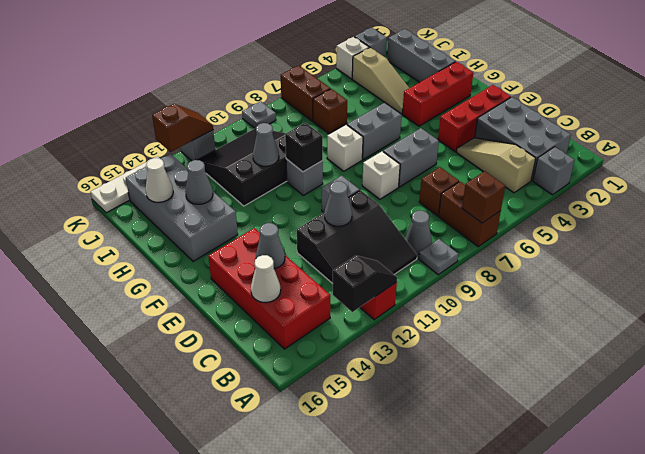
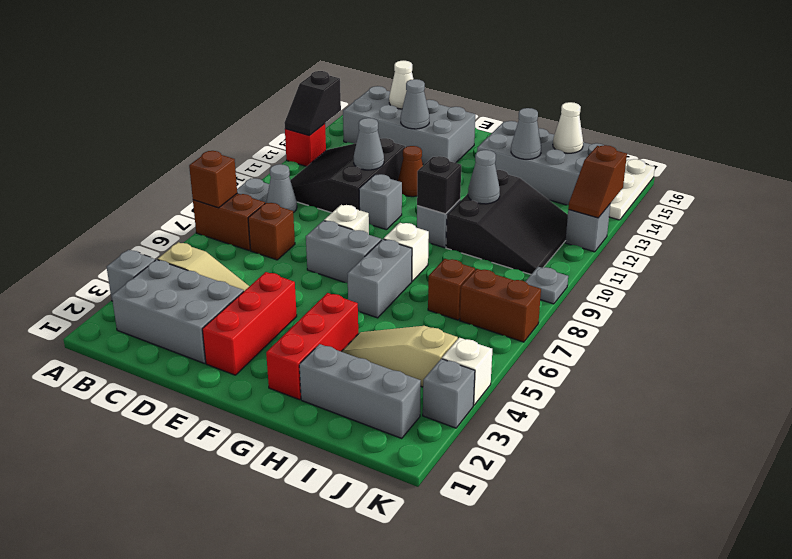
red brick B14:E15 level 1 -> grey brick B14:E15 level 1
grey brick E6:E7 level 1 -> grey brick E7:F7 level 1
none -> brown cone E12 level 1

